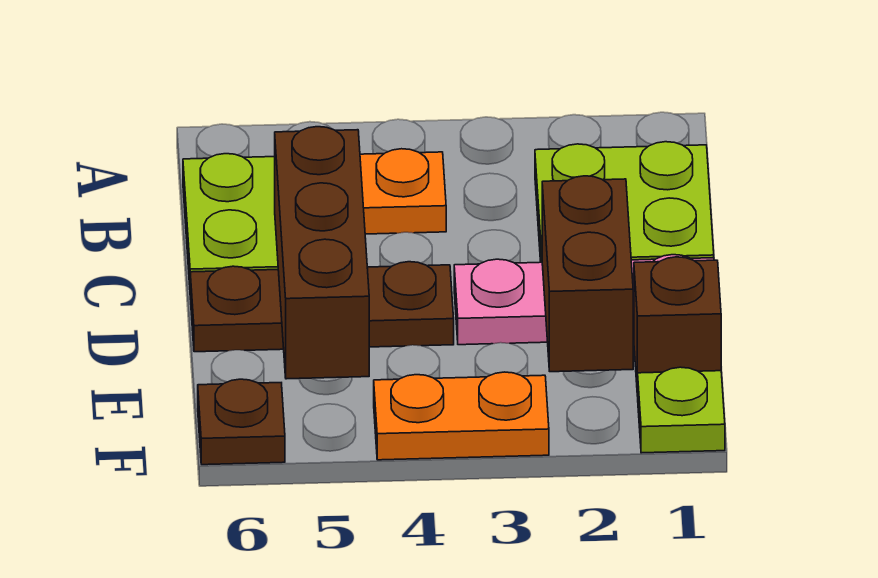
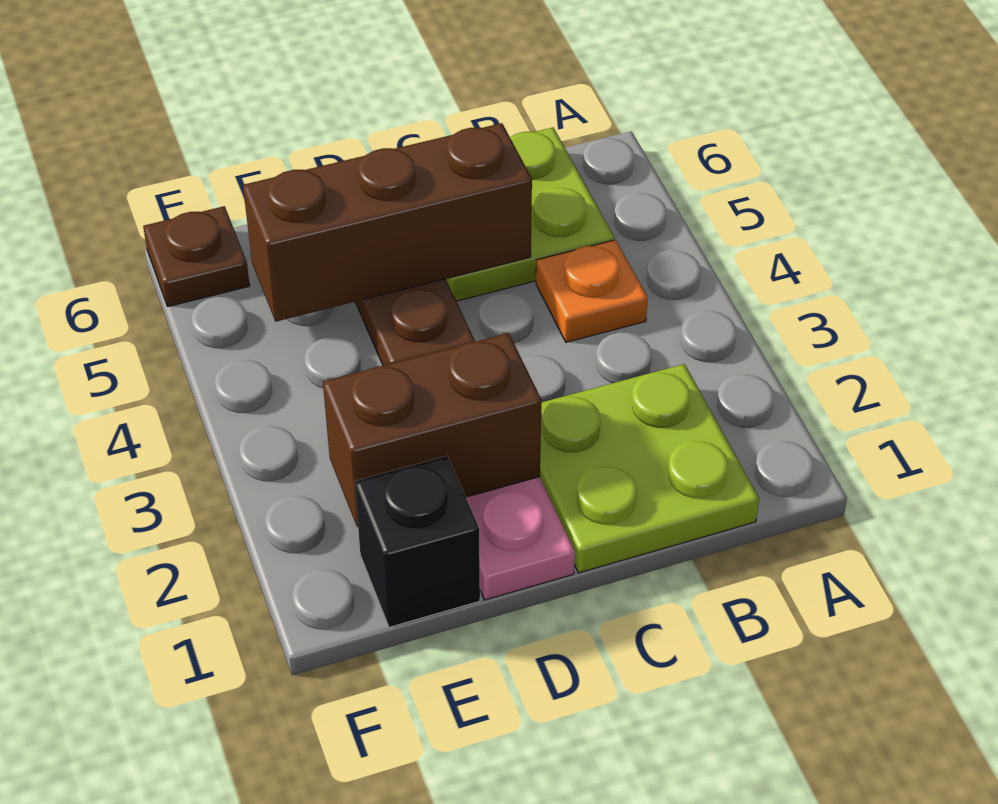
brown brick E1 level 1 -> black brick E1 level 1
lime plate F1 level 1 -> none
orange plate F3:F4 level 1 -> none

